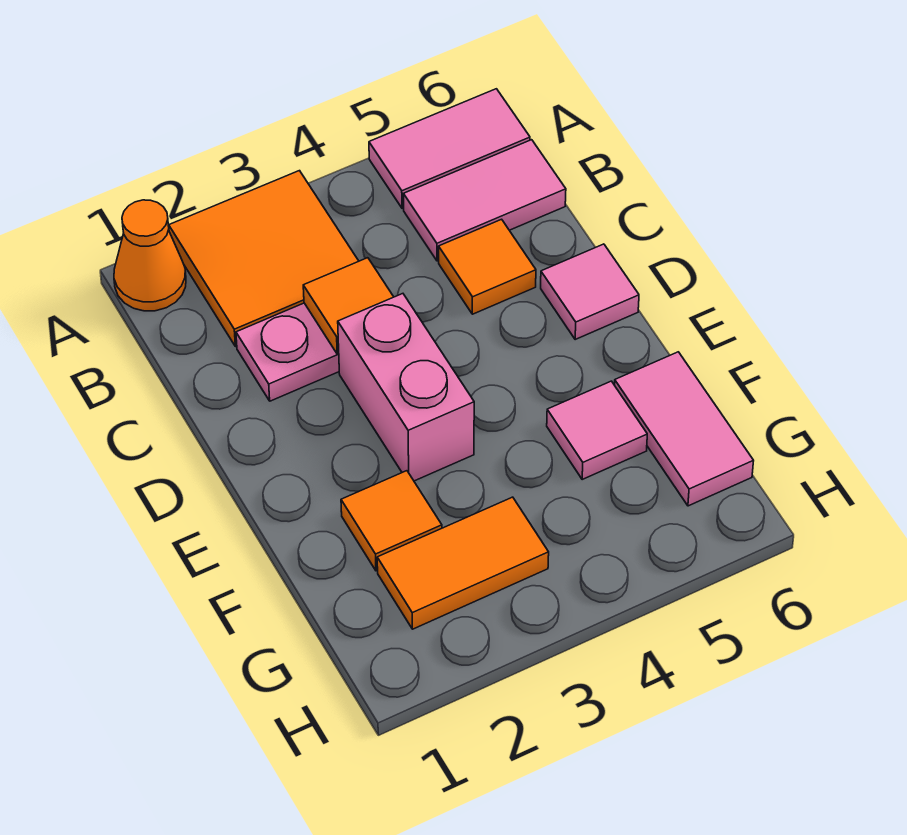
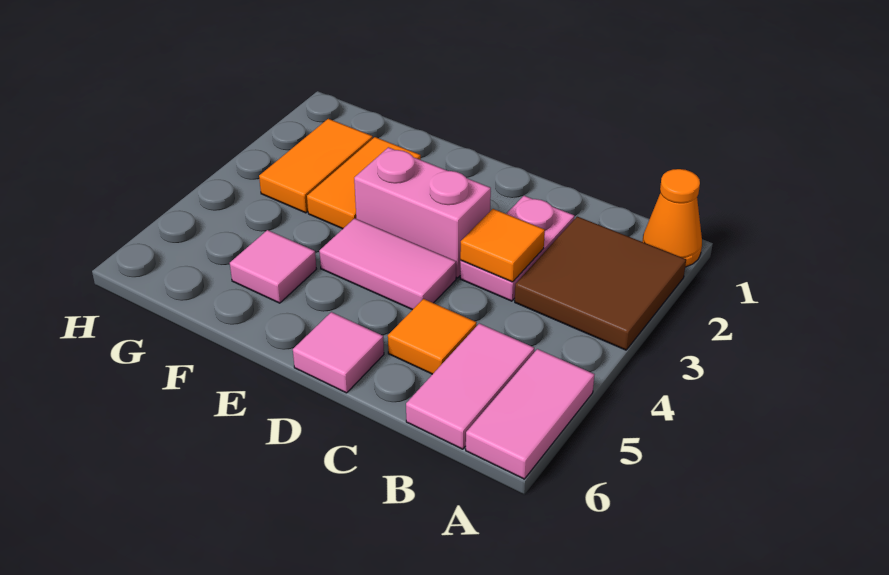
orange tile A2:B3 level 1 -> brown tile A2:B3 level 1
orange tile F2 level 1 -> orange tile F2:F3 level 1
pink tile F6:G6 level 1 -> pink tile D4:E4 level 1

